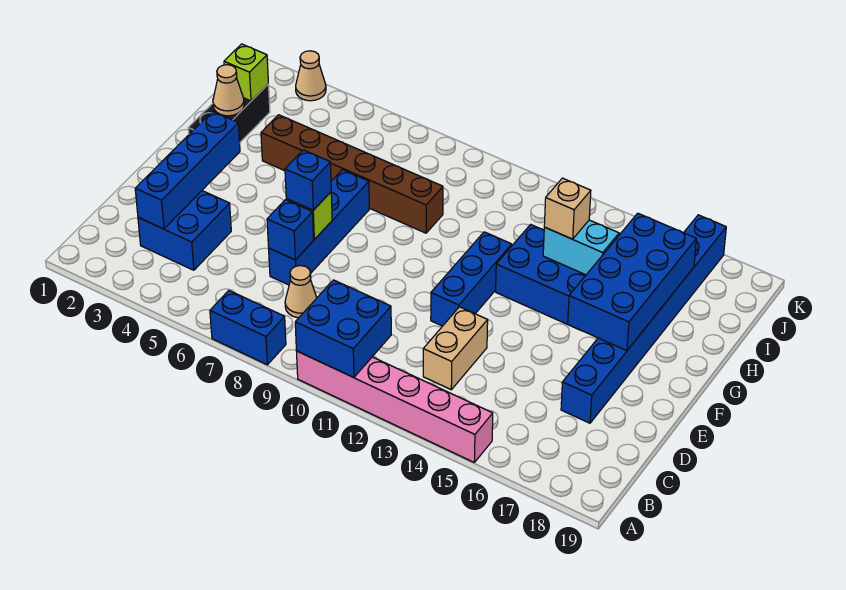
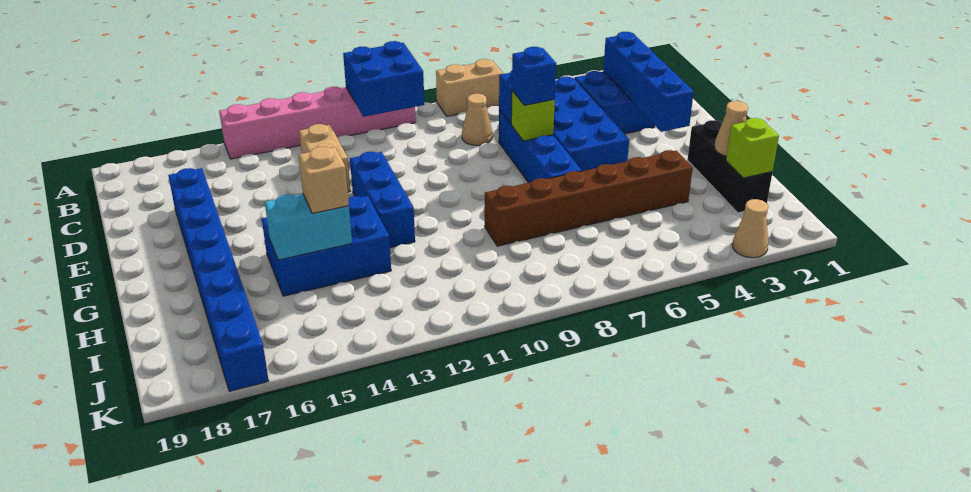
blue brick A7:A8 level 1 -> tan brick A7:A8 level 1
blue brick F16:I17 level 2 -> blue brick C5:F6 level 1

